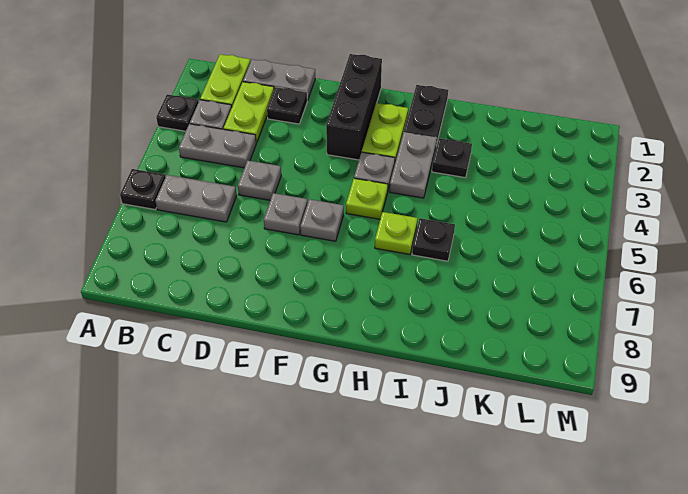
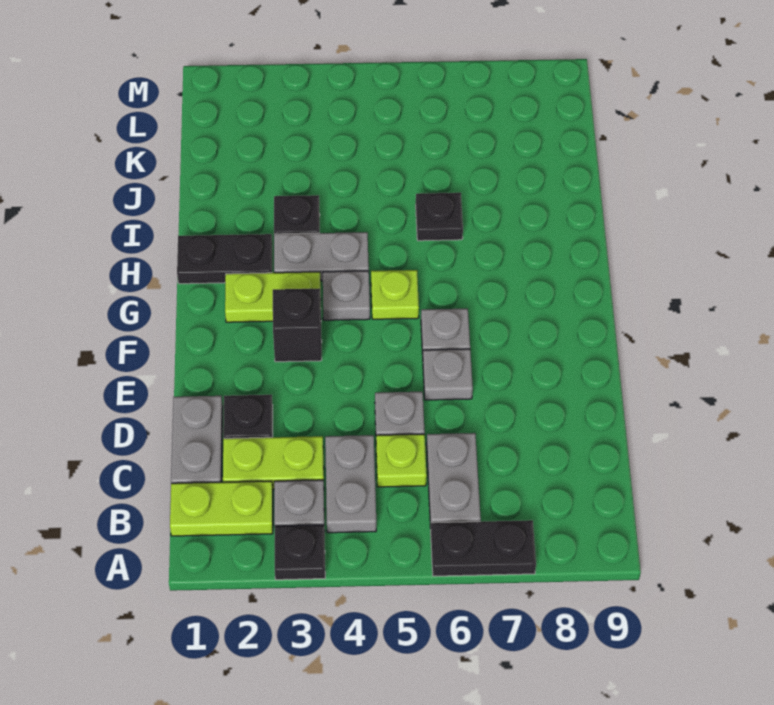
black plate A6 level 1 -> black plate A6:A7 level 1
black brick F1:F3 level 1 -> black brick F3 level 1
lime plate H6 level 1 -> lime plate C5 level 1

